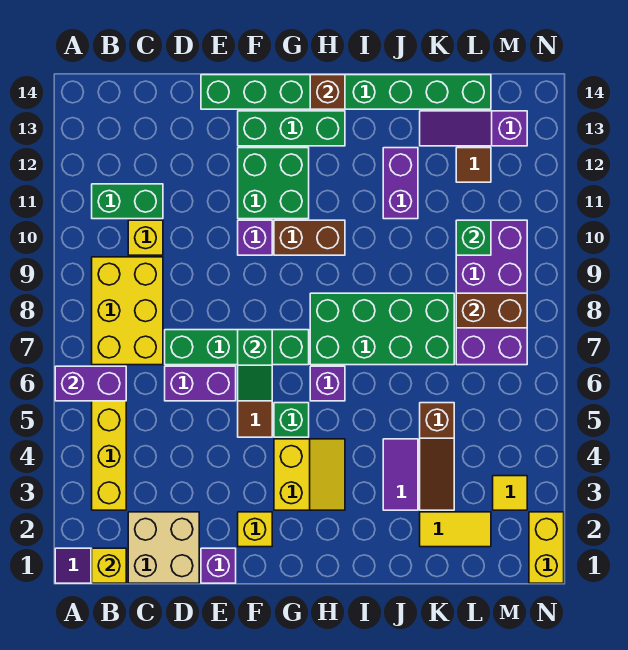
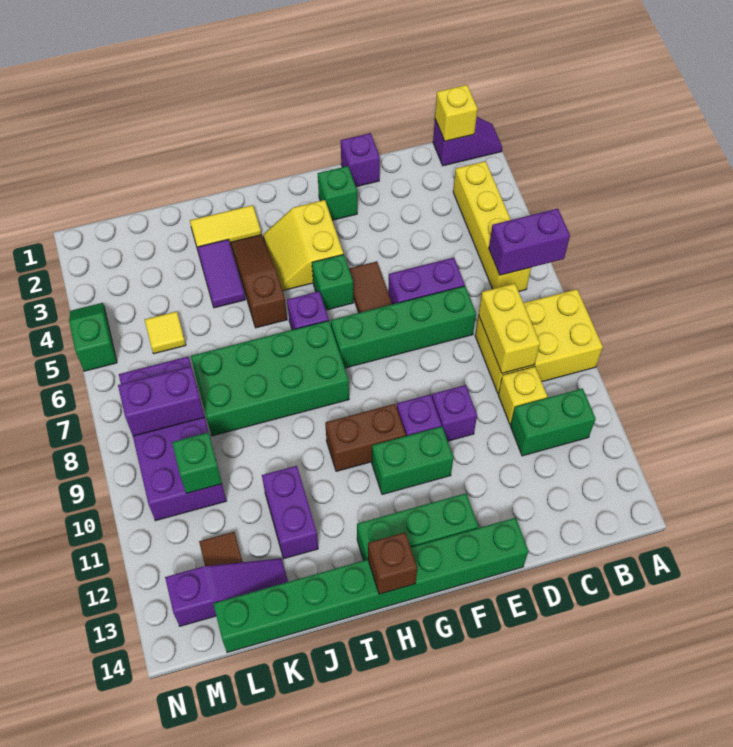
yellow brick B7:C9 level 1 -> yellow brick A8:C9 level 1
tan brick C1:D2 level 1 -> none
none -> purple brick E10 level 1
yellow brick F2 level 1 -> green brick F2 level 1
green slope F6:F7 level 2 top 7 -> green slope N4:N5 level 1 top 5
green brick F11:G12 level 1 -> green brick F11:G11 level 1
yellow tile K2:L2 level 1 -> yellow tile I2:J2 level 1
brown slope K3:K5 level 1 top 5 -> brown slope I3:I5 level 1 top 5
brown brick L8:M8 level 2 -> purple brick L8:M8 level 2
yellow tile M3 level 1 -> yellow tile L5 level 1
yellow brick N1:N2 level 1 -> yellow brick C8:C9 level 2

